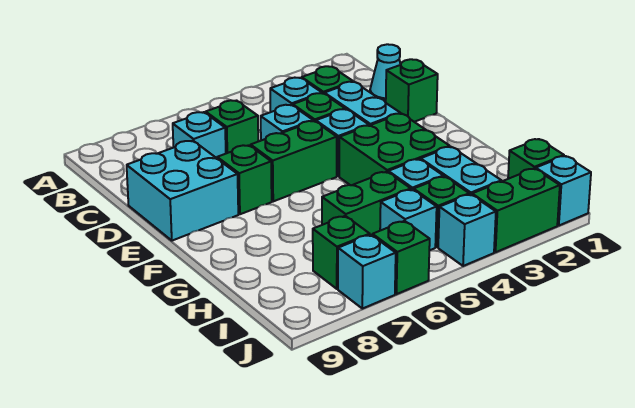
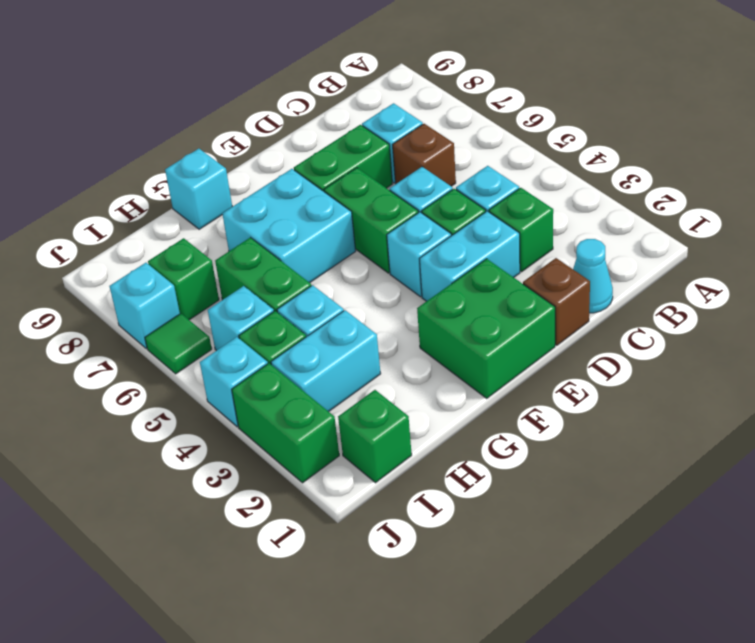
green brick C6 level 1 -> brown brick C6 level 1
green brick D1 level 1 -> brown brick D1 level 1
cyan brick D8:E9 level 1 -> cyan brick F6:G7 level 1
green brick E7 level 1 -> green brick D7:E7 level 1
green brick F3:G4 level 1 -> green brick E1:F2 level 1
cyan brick J1 level 1 -> cyan brick G9 level 1
green brick J6 level 1 -> green tile J6 level 1

